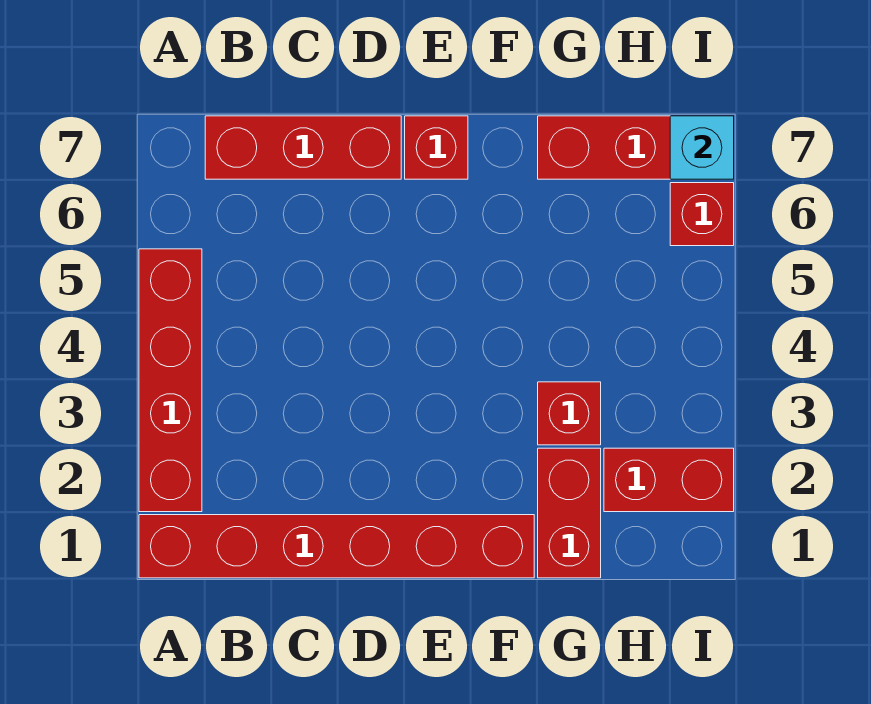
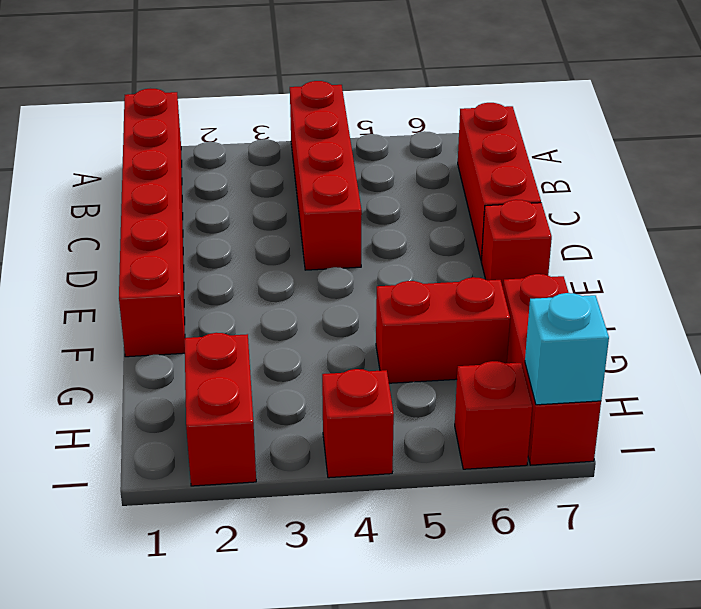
red brick A2:A5 level 1 -> red brick A4:D4 level 1
red brick G1:G2 level 1 -> red brick G5:G6 level 1
red brick G3 level 1 -> red brick I4 level 1

